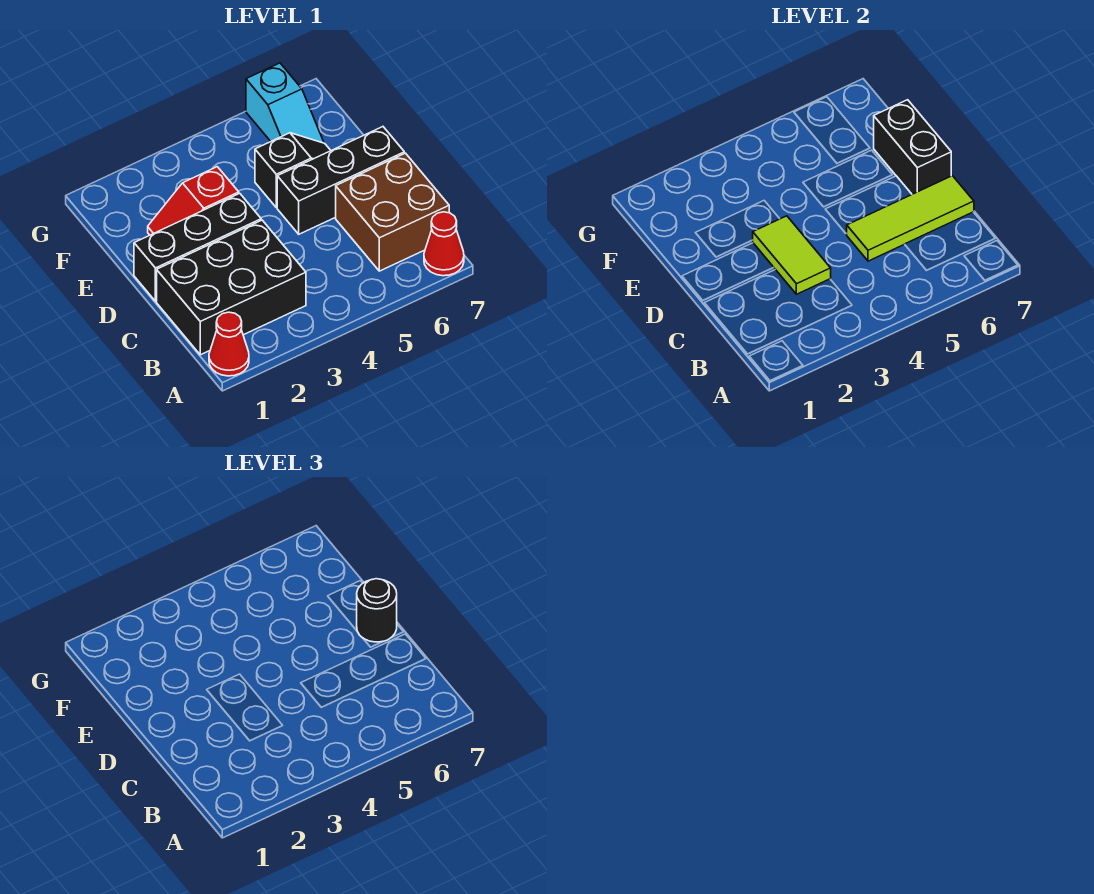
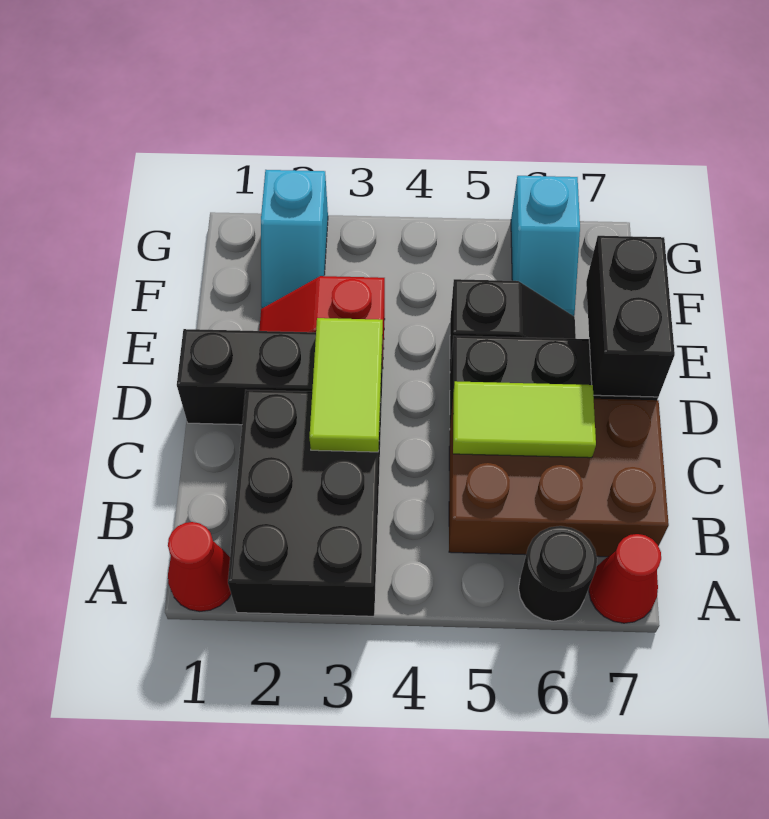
black brick B1:C3 level 1 -> black brick A2:C3 level 1
brown brick B6:C7 level 1 -> brown brick B5:C7 level 1
lime tile C5:C7 level 2 -> lime tile C5:C6 level 2
black round brick D7 level 3 -> black round brick A6 level 1
none -> cyan slope F2:G2 level 1 top G

